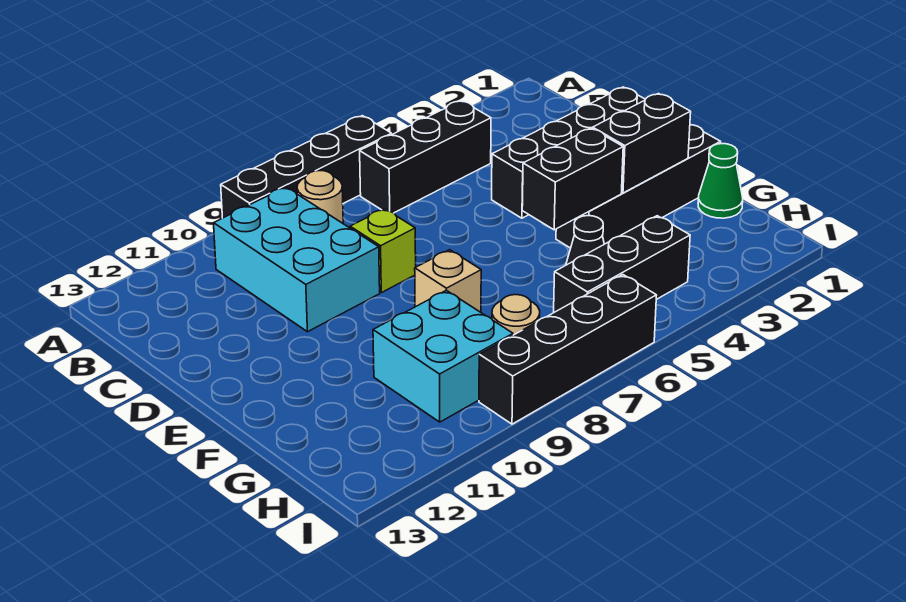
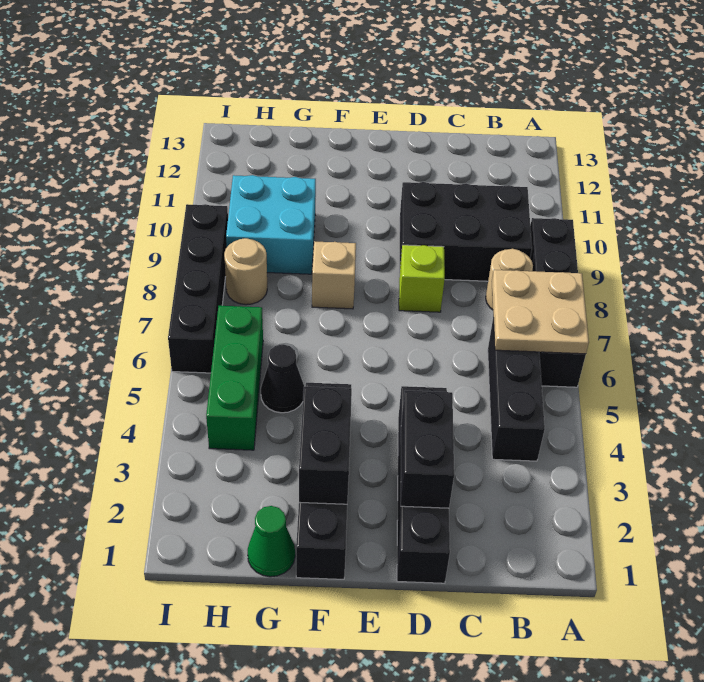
none -> tan plate A6:B7 level 2
cyan brick B9:D10 level 1 -> black brick B9:D10 level 1
black brick F4:F5 level 2 -> black brick D2:D3 level 2
black brick H4:H6 level 1 -> green brick H4:H6 level 1

